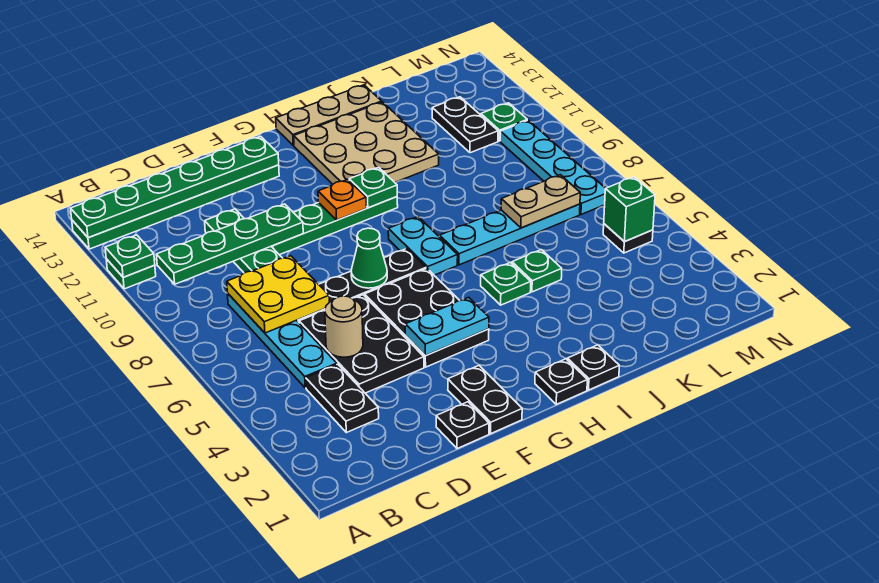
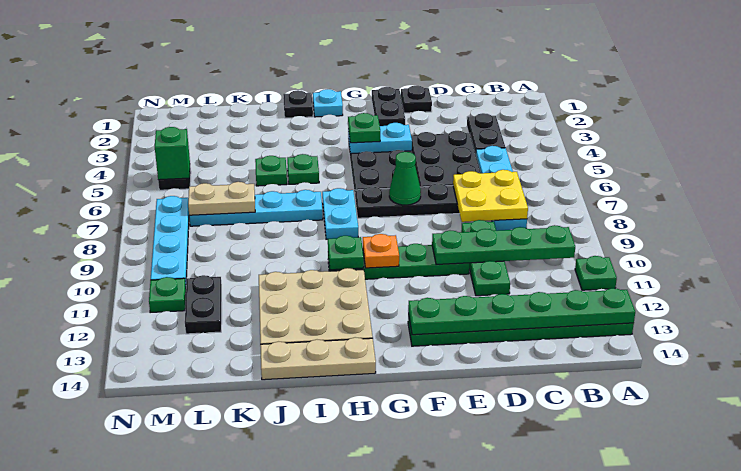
green plate A11 level 2 -> green plate G4 level 3
tan round brick D5 level 2 -> none
black plate H1 level 1 -> cyan plate H1 level 1

